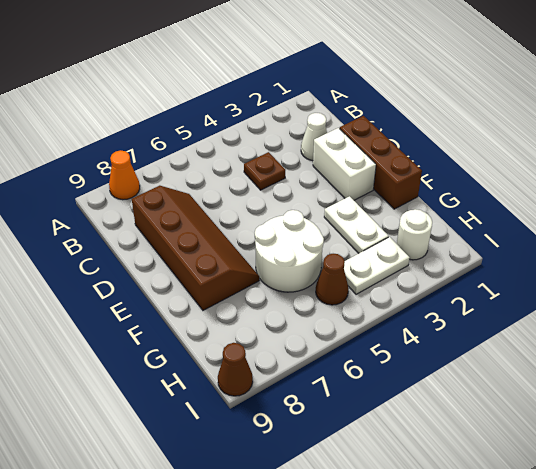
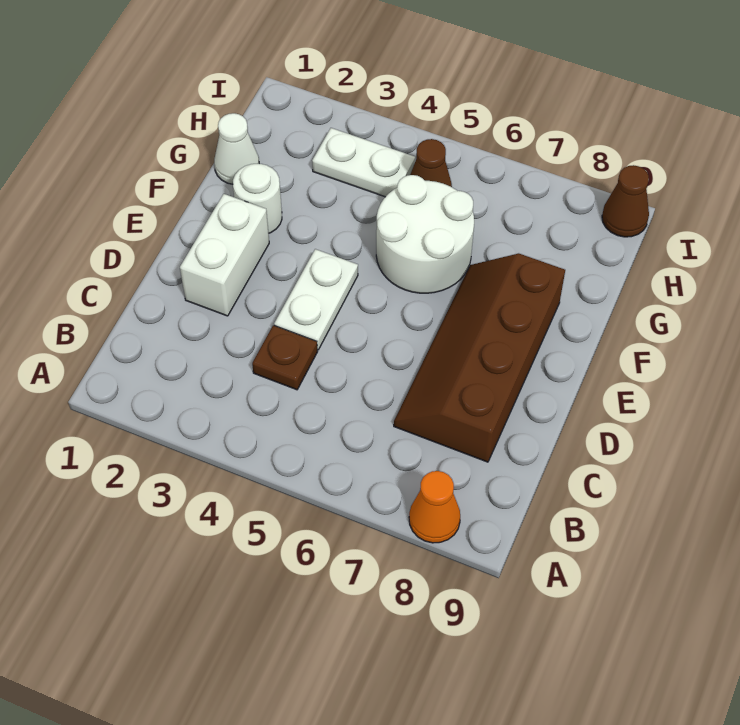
white cone C2 level 1 -> white cone G1 level 1
brown brick D1:F1 level 1 -> none
white plate F3:G3 level 1 -> white plate D4:E4 level 1
white round brick H2 level 1 -> white round brick F2 level 1

